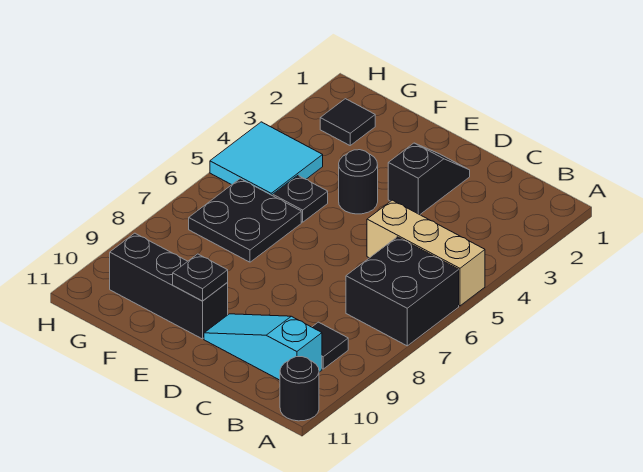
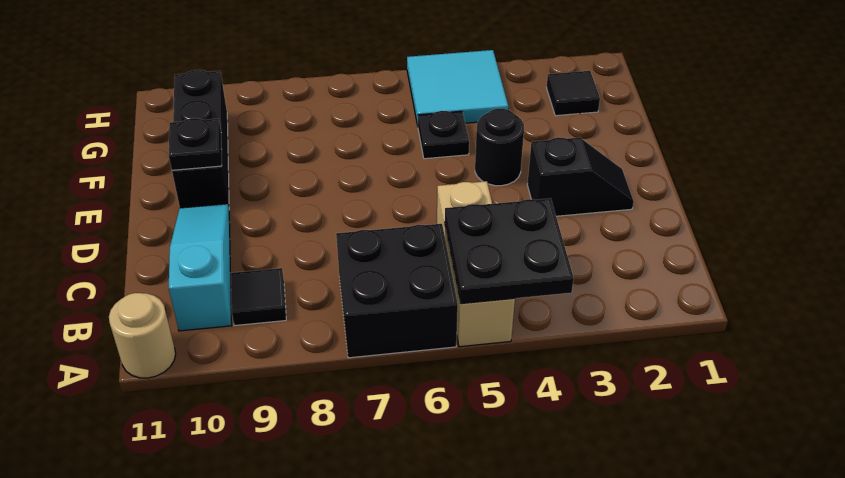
black round brick A11 level 1 -> tan round brick A11 level 1
black plate F6:G7 level 1 -> black plate A4:B5 level 2

